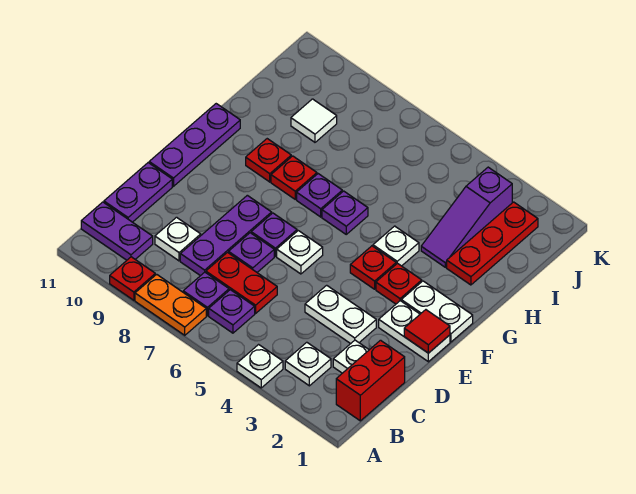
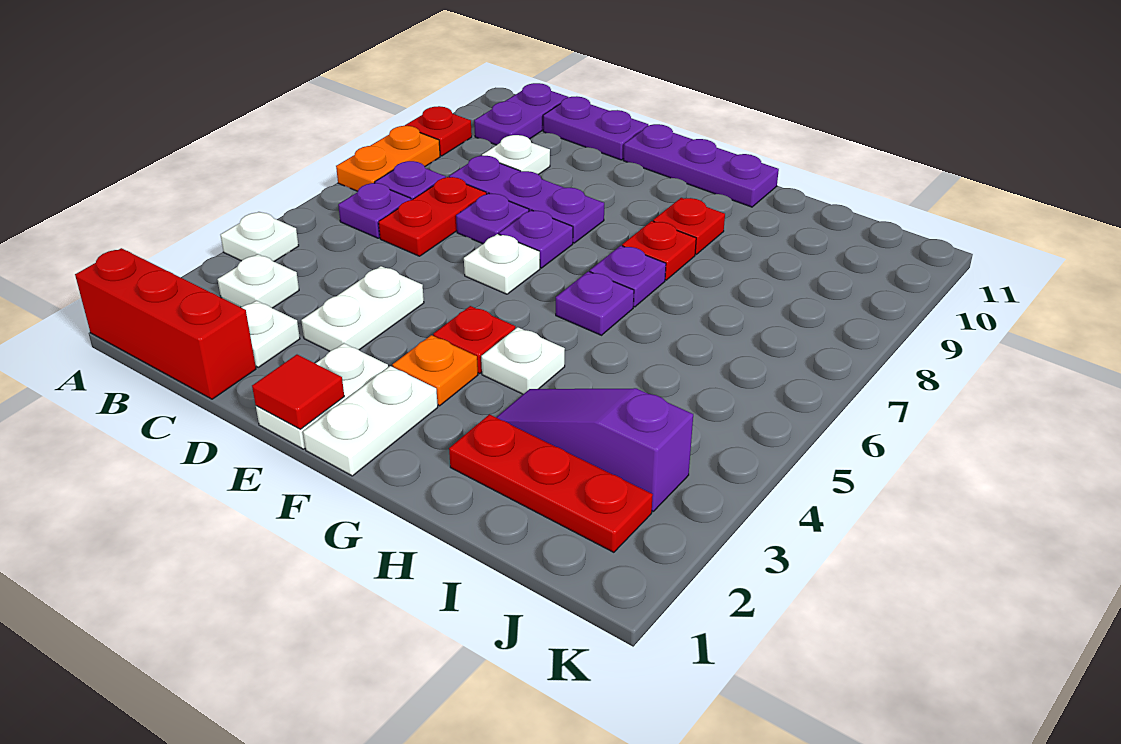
red brick B1:C1 level 1 -> red brick A1:C1 level 1
red plate F3 level 1 -> orange plate F3 level 1
white tile I9 level 1 -> none

